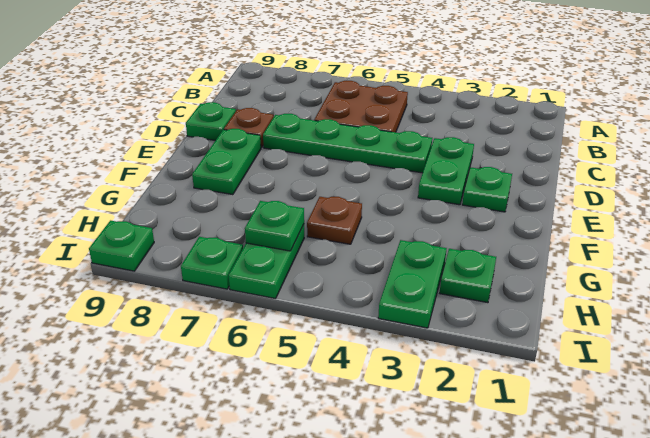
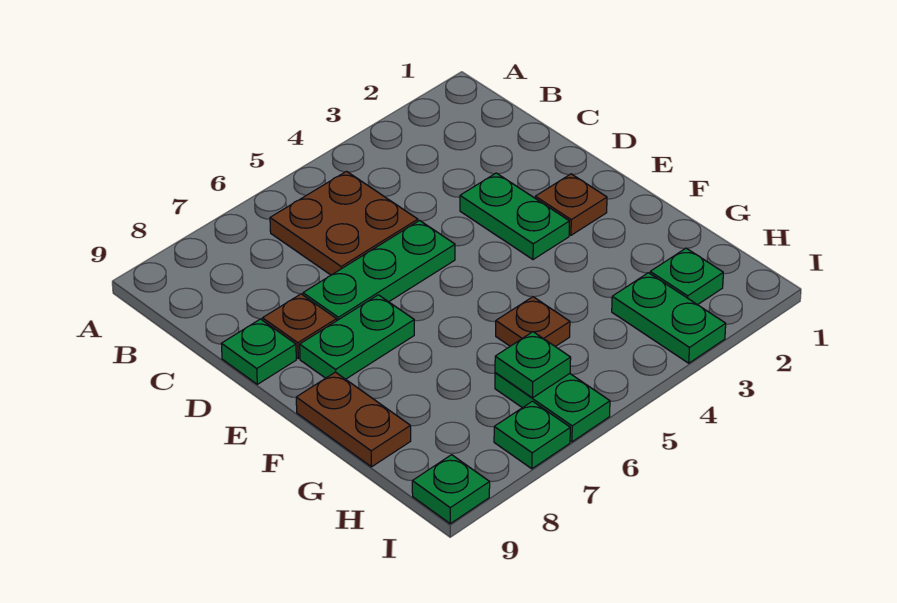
green plate D4:D7 level 1 -> green plate D5:D7 level 1
green plate E2 level 1 -> brown plate E2 level 1
green plate E8:F8 level 1 -> green plate E7:E8 level 1
none -> brown plate F9:G9 level 1

